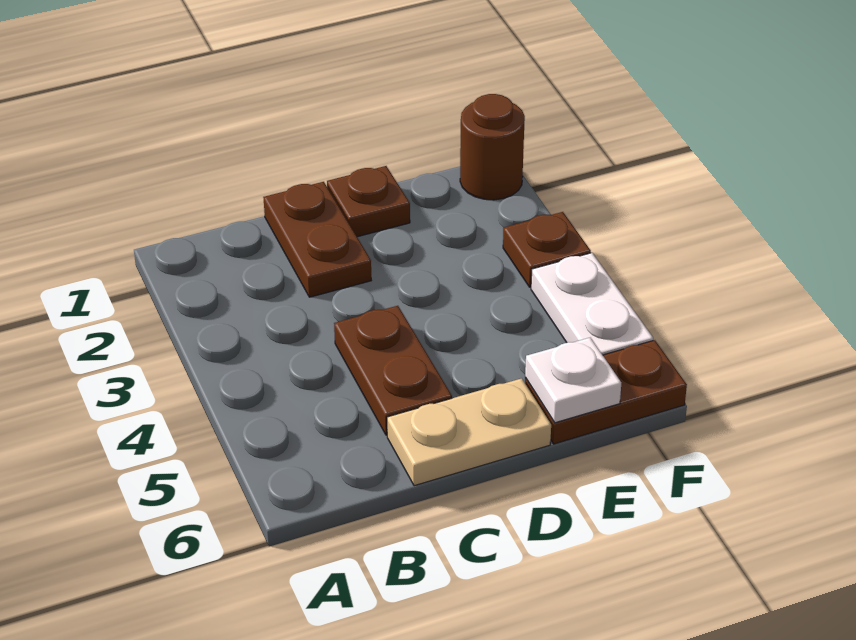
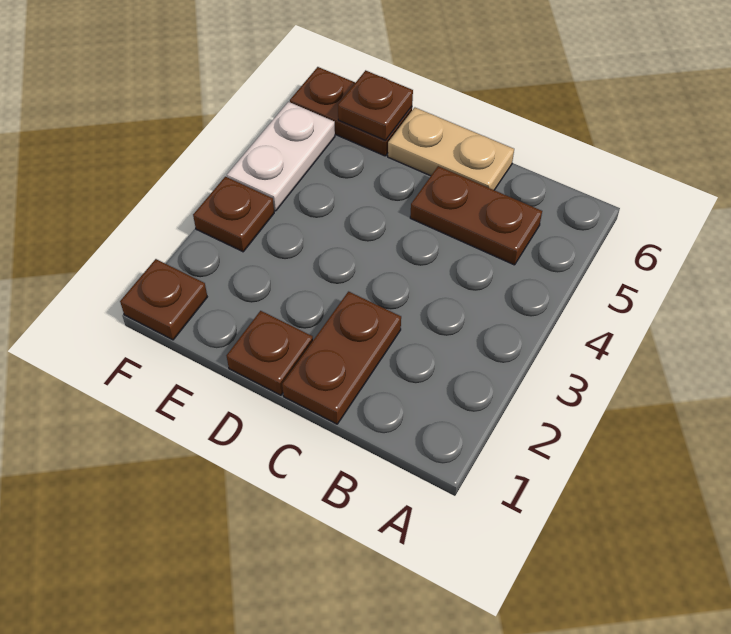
brown plate C4:C5 level 1 -> brown plate B5:C5 level 1
white plate E6 level 2 -> brown plate E6 level 2
brown round brick F1 level 1 -> brown plate F1 level 1

